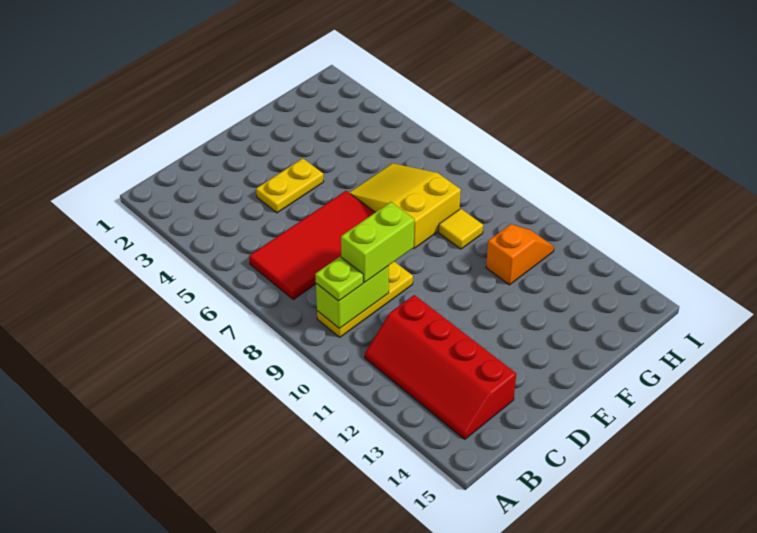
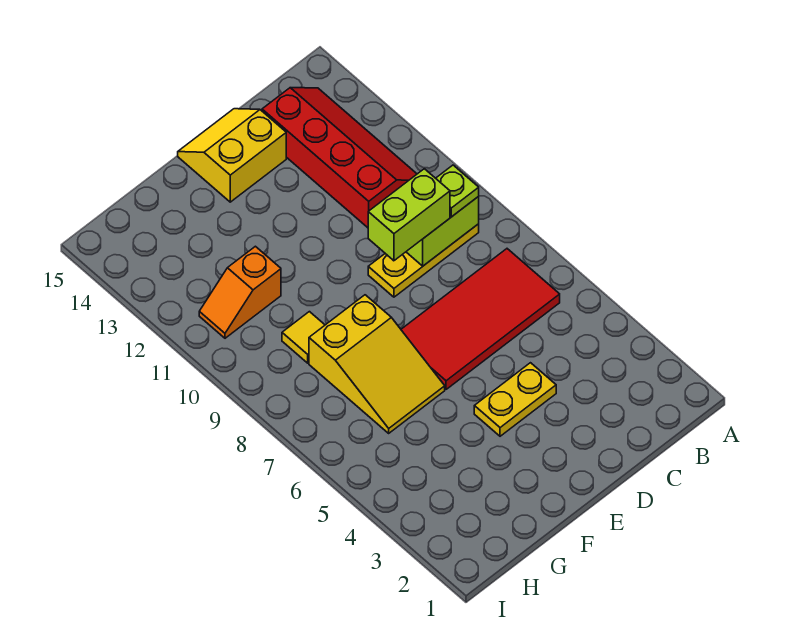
none -> yellow slope D14:E15 level 1 top 14

